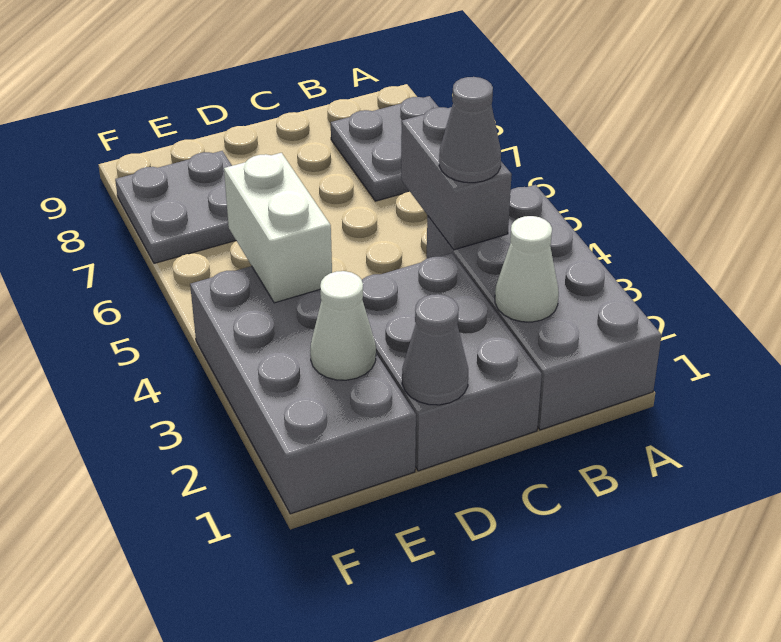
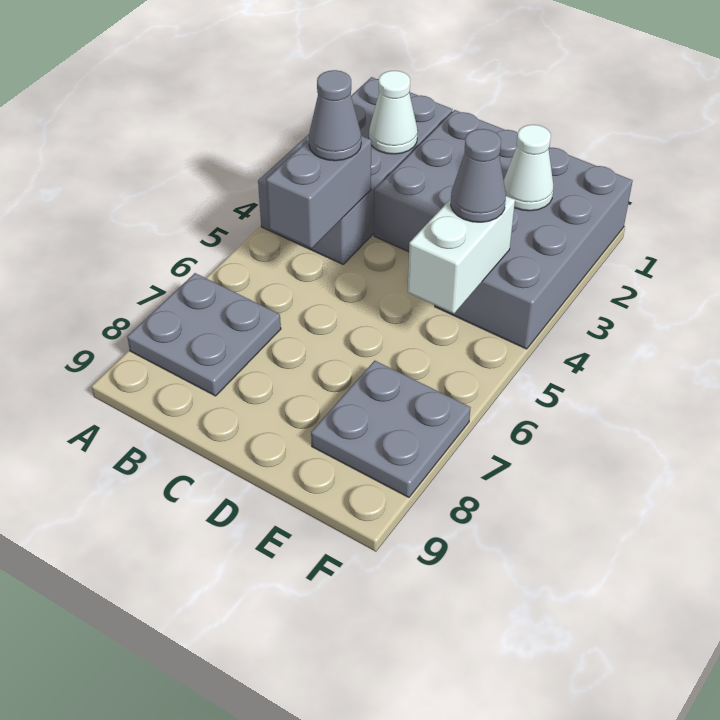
grey cone D1 level 2 -> grey cone E4 level 3

